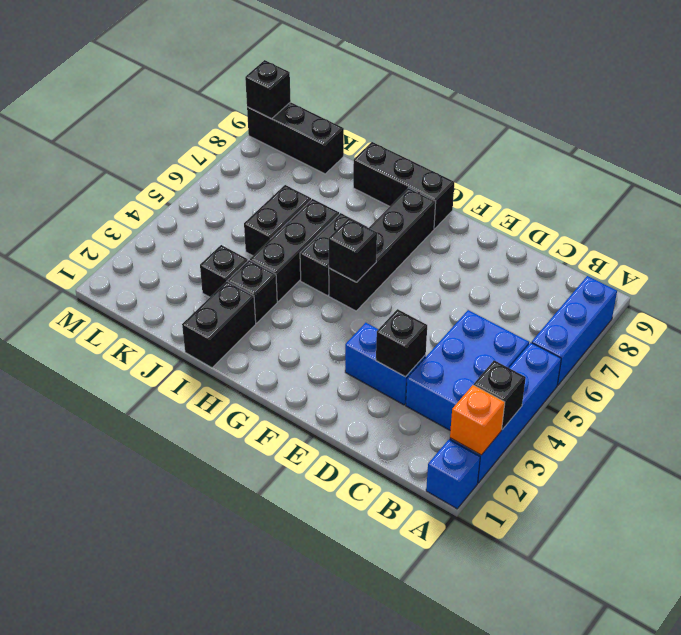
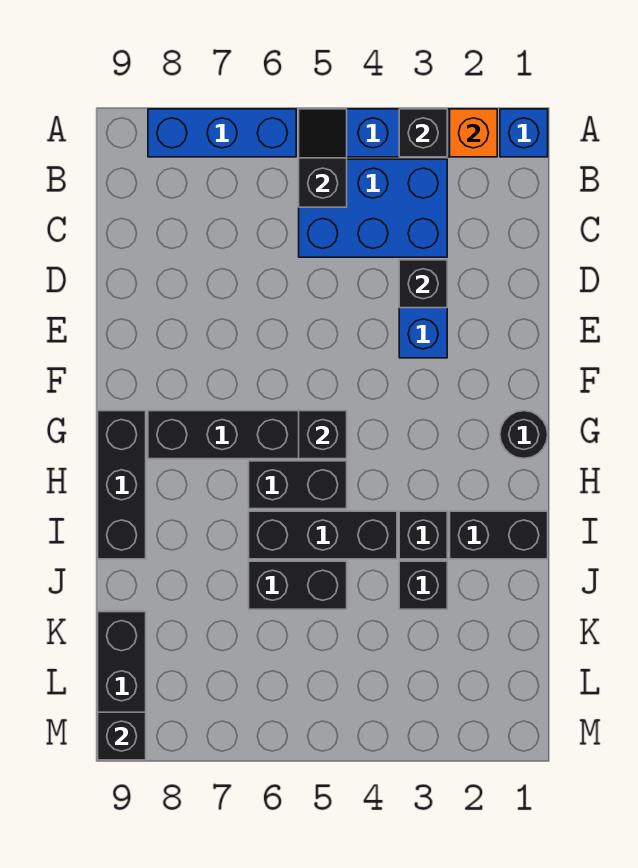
none -> black slope A5:B5 level 2 top B
none -> black round brick G1 level 1

